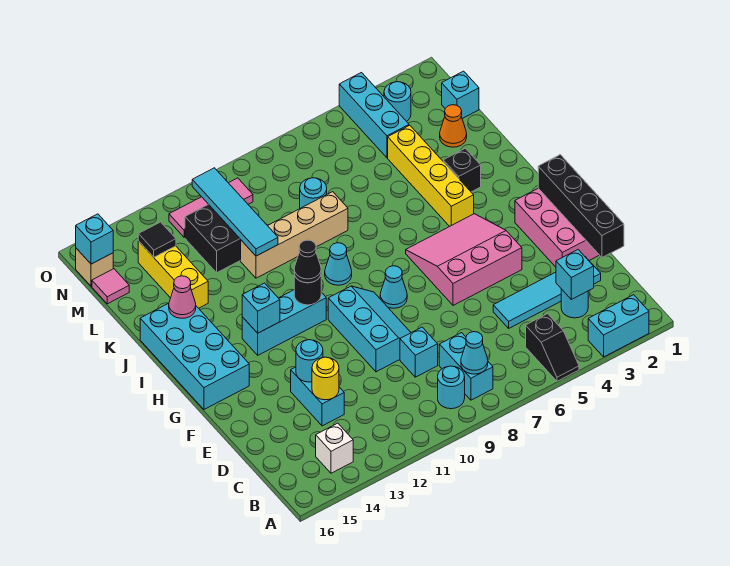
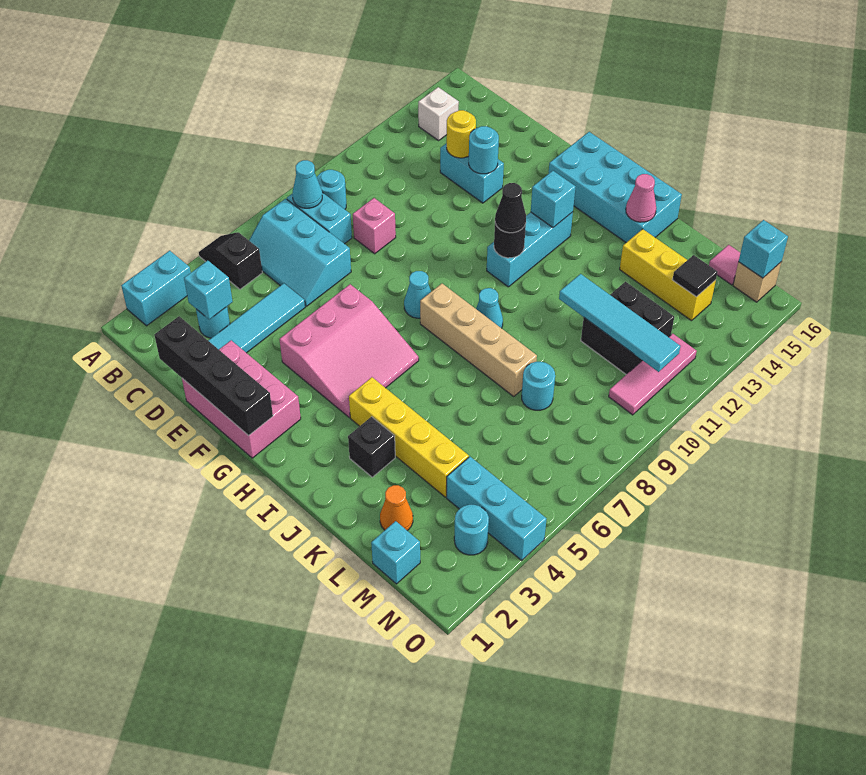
cyan brick D9 level 1 -> pink brick D9 level 1
cyan slope E9:G10 level 1 top 10 -> cyan slope B6:D7 level 1 top 7
tan brick K8:K11 level 1 -> tan brick H8:K8 level 1

